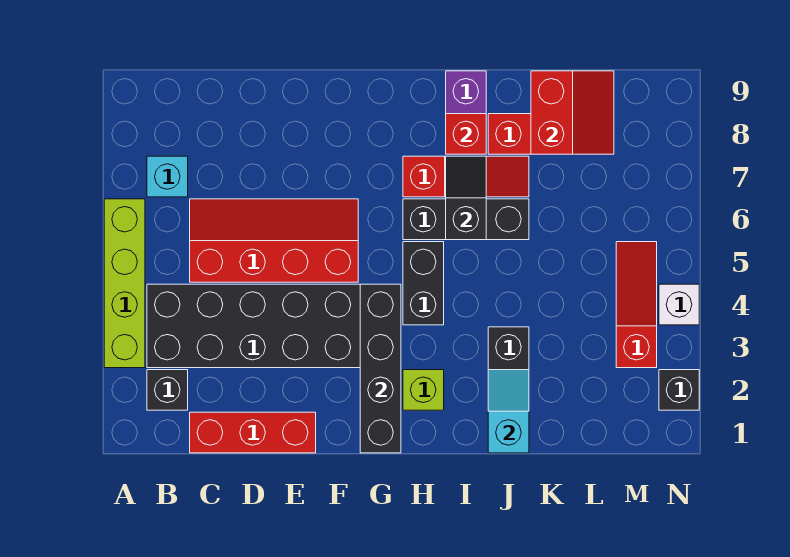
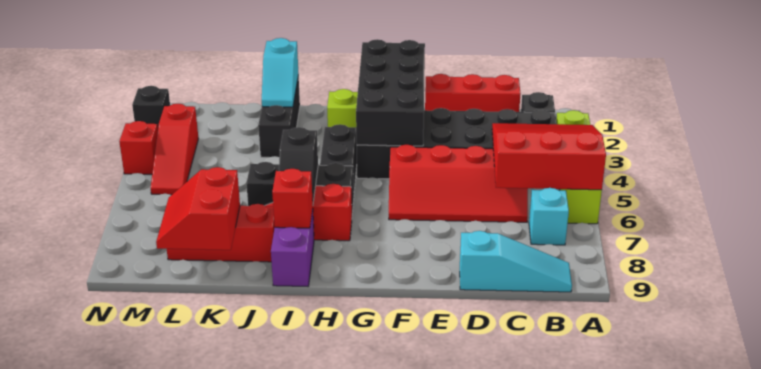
none -> red slope A4:C6 level 2 top 6
none -> cyan slope B9:D9 level 1 top D
black brick G1:G4 level 2 -> black brick F1:G4 level 2
white brick N4 level 1 -> red brick N4 level 1

